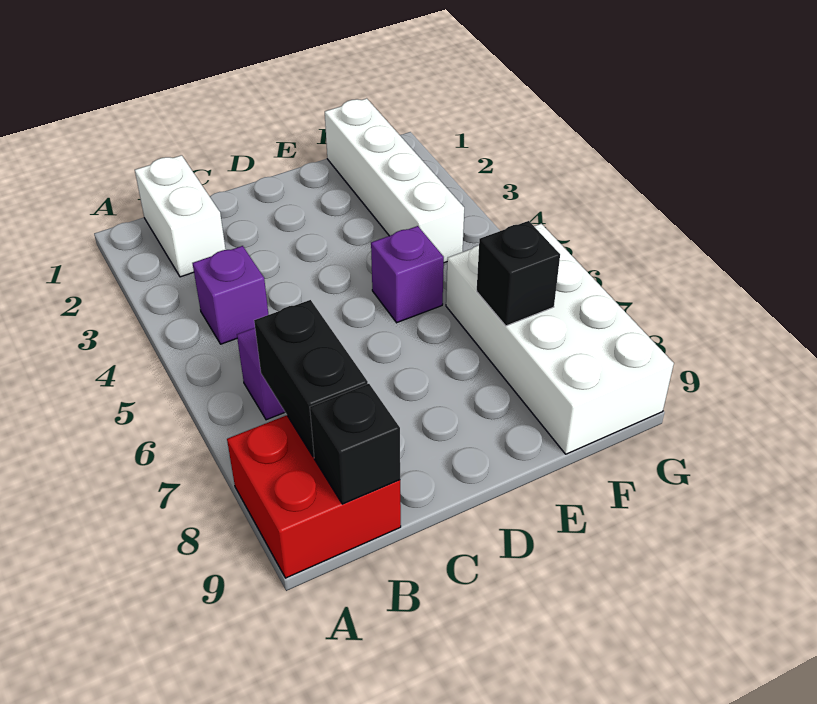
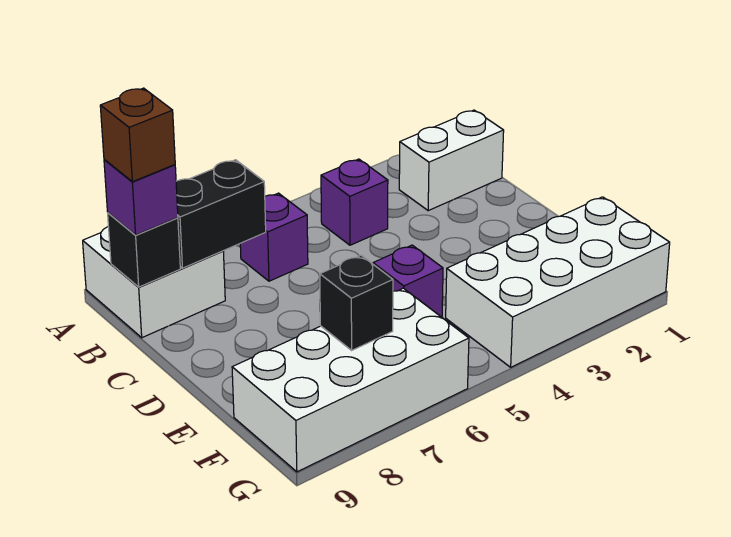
red brick A8:B9 level 1 -> white brick A8:B9 level 1
none -> purple brick B9 level 3
none -> brown brick B9 level 4
white brick F1:F4 level 1 -> white brick F1:G4 level 1

